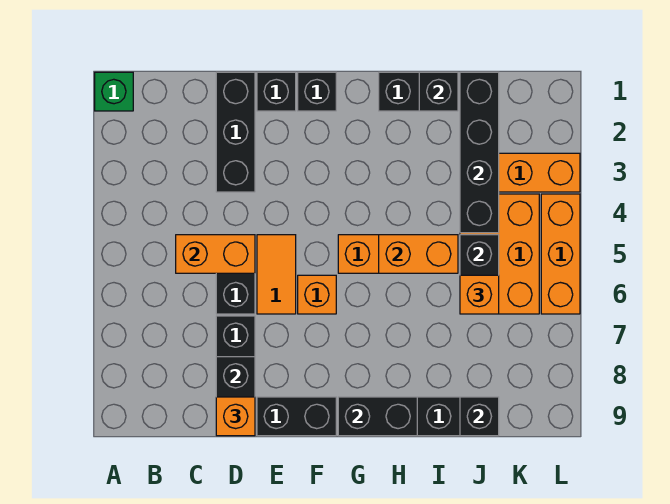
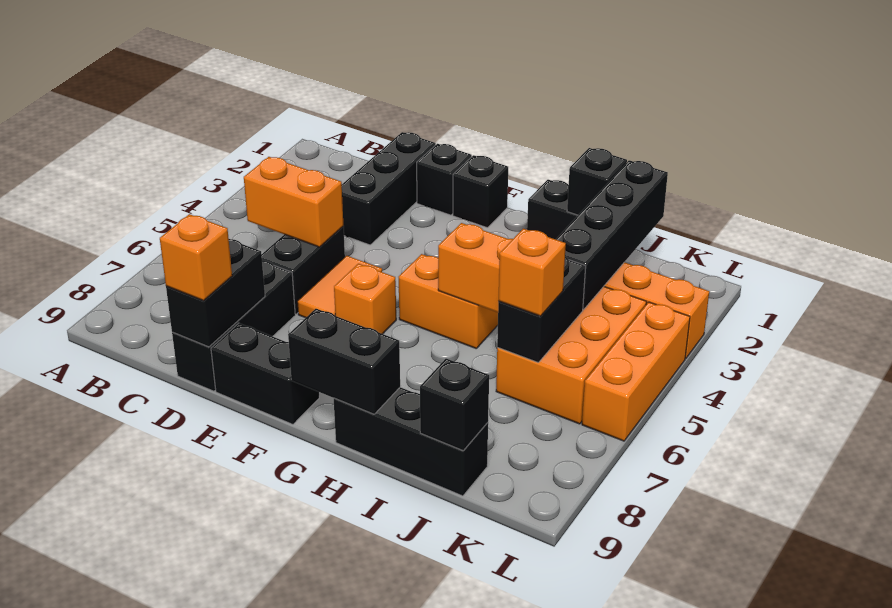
green brick A1 level 1 -> none

